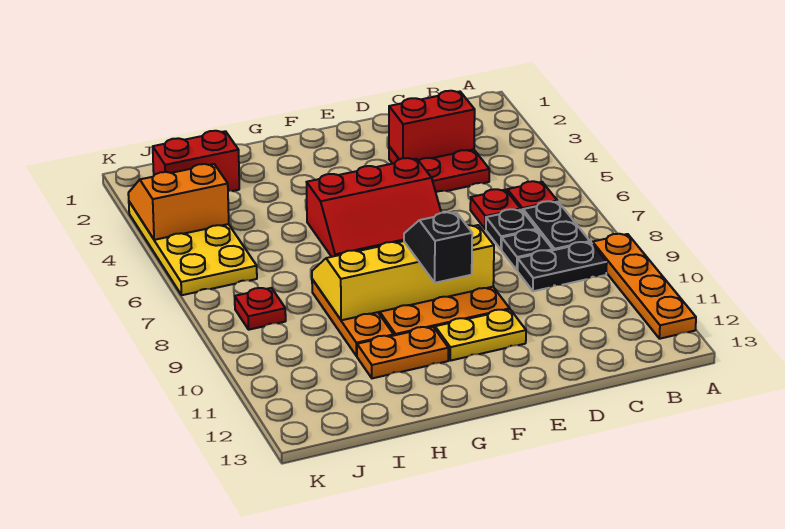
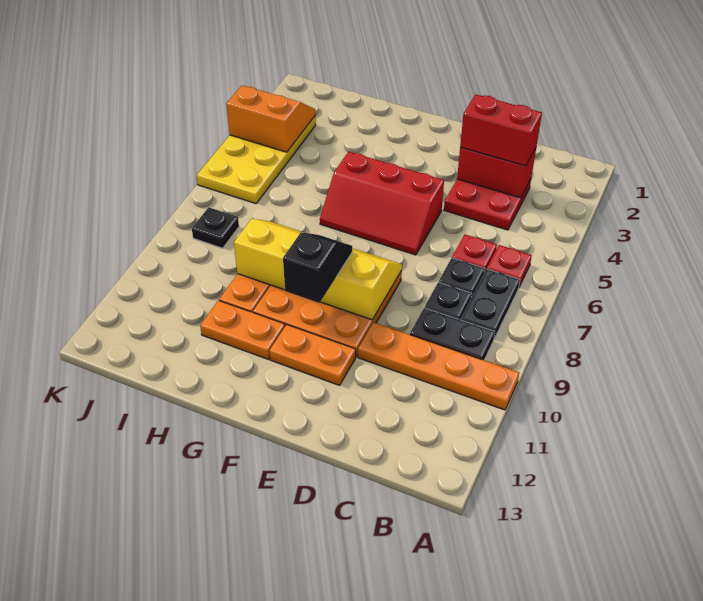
orange plate A9:A12 level 1 -> orange plate A10:D10 level 1
yellow plate E11:F11 level 1 -> orange plate E11:F11 level 1
red brick I2:J2 level 1 -> red brick C3:D3 level 3
red plate J8 level 1 -> black plate J8 level 1

